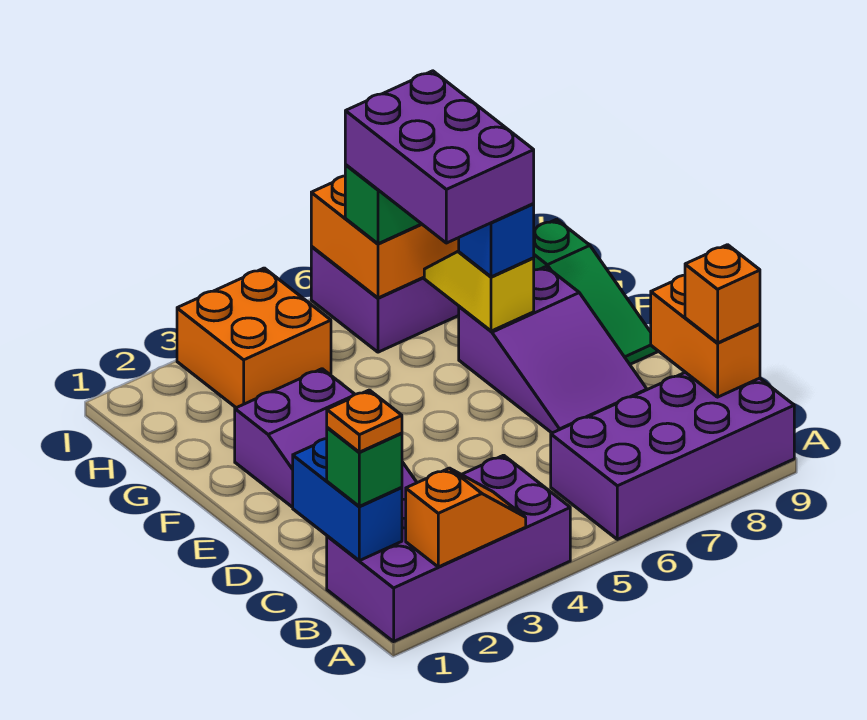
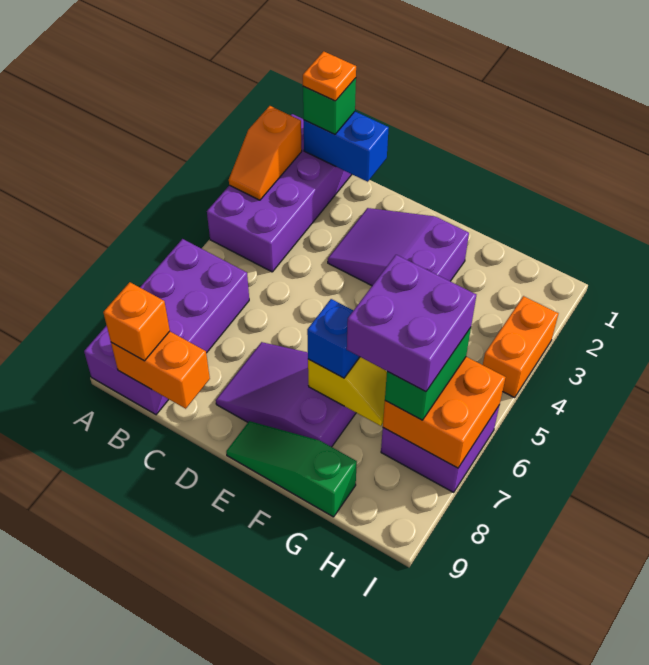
purple brick F6:H7 level 4 -> purple brick G6:H7 level 4
orange brick H3:I4 level 1 -> orange brick I3:I4 level 1

